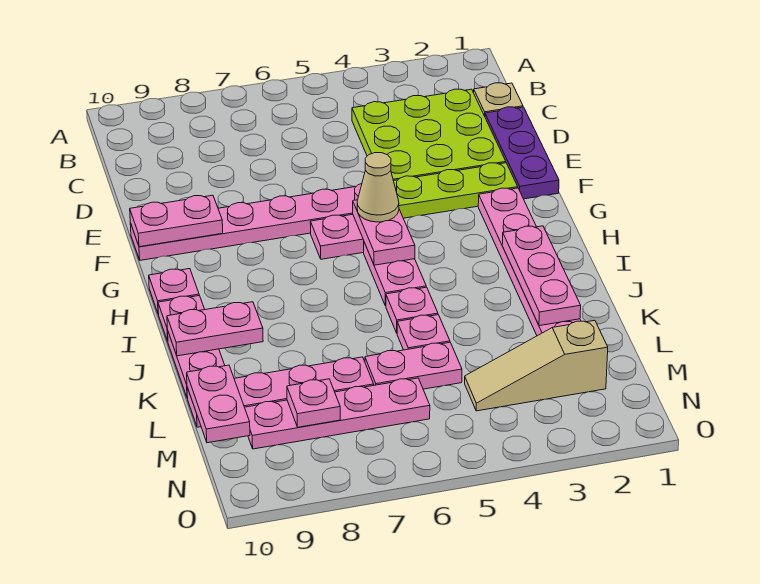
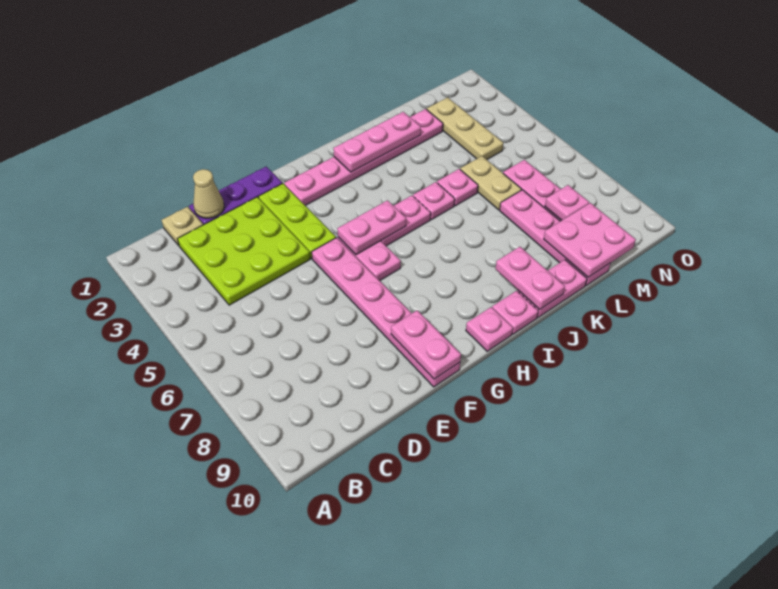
tan cone G5 level 3 -> tan cone D1 level 2
pink plate L5:L6 level 1 -> tan plate L5:L6 level 1
pink plate L10:M10 level 2 -> pink plate L9:M10 level 2
tan slope M2:M4 level 1 top 2 -> tan plate M2:M4 level 1

